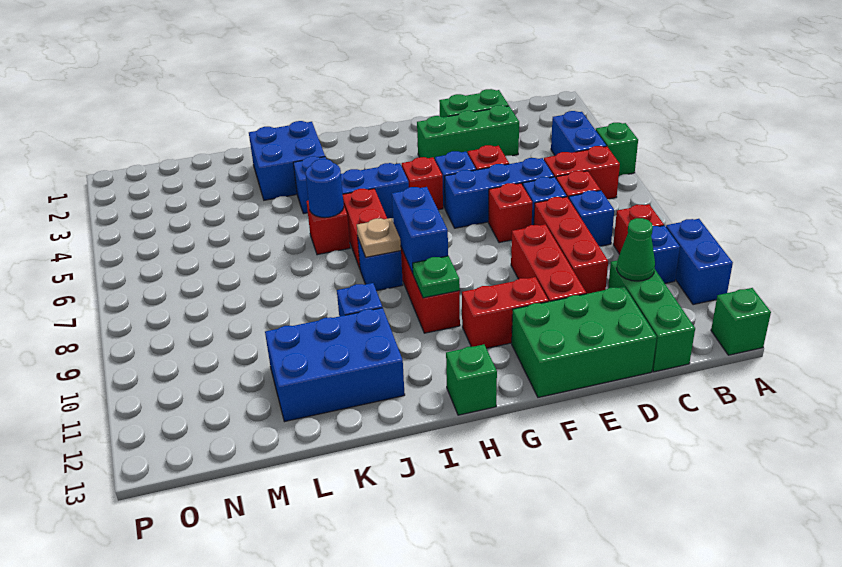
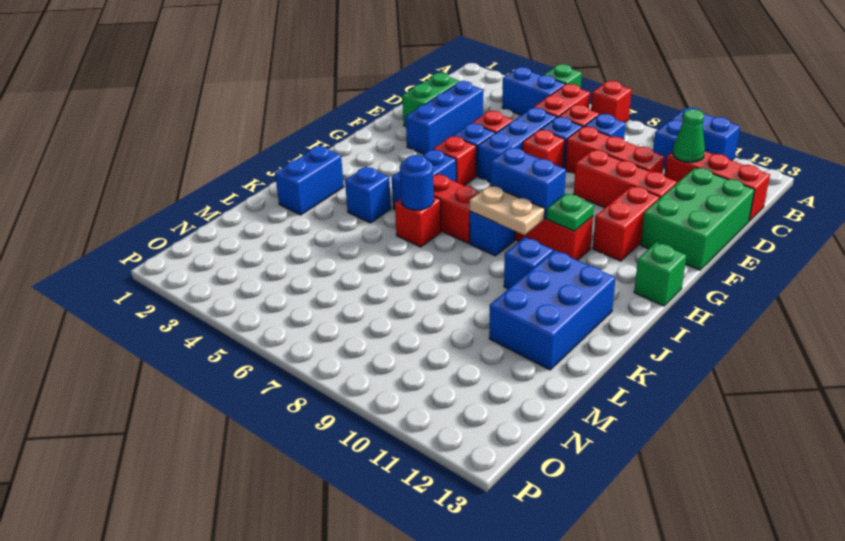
green brick A13 level 1 -> none
red brick B9 level 1 -> red brick A7 level 1
green brick C11:C13 level 1 -> red brick C11:C13 level 1
green brick D3:F3 level 1 -> blue brick D3:F3 level 1
tan plate I8 level 2 -> tan plate I8:I9 level 2
blue brick J2:K3 level 1 -> blue brick J2:K2 level 1

